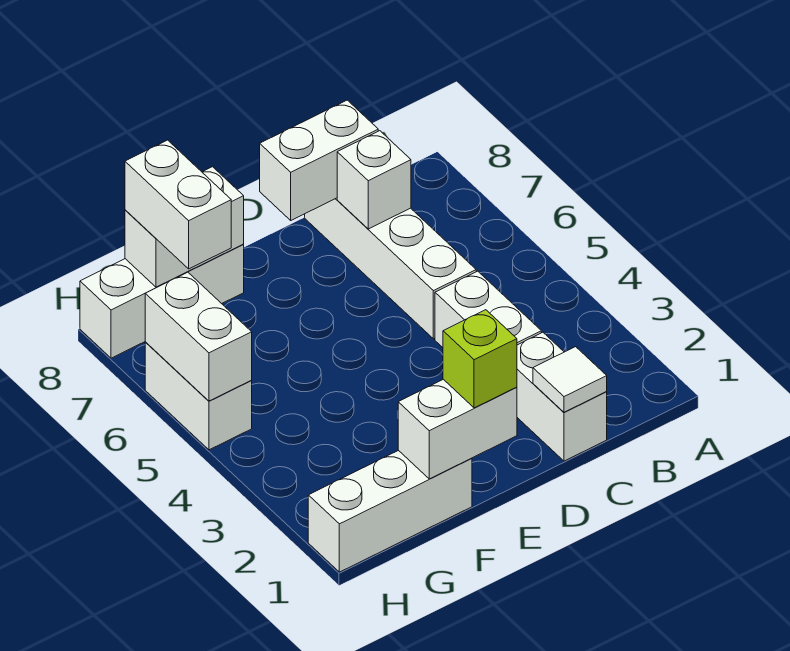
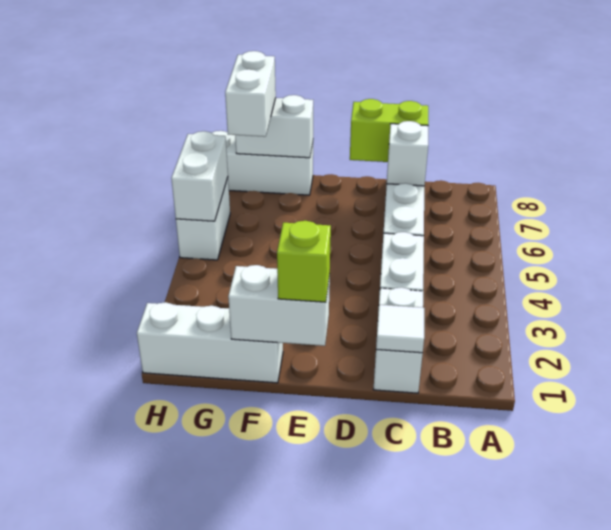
white brick C8:D8 level 2 -> lime brick C8:D8 level 2

